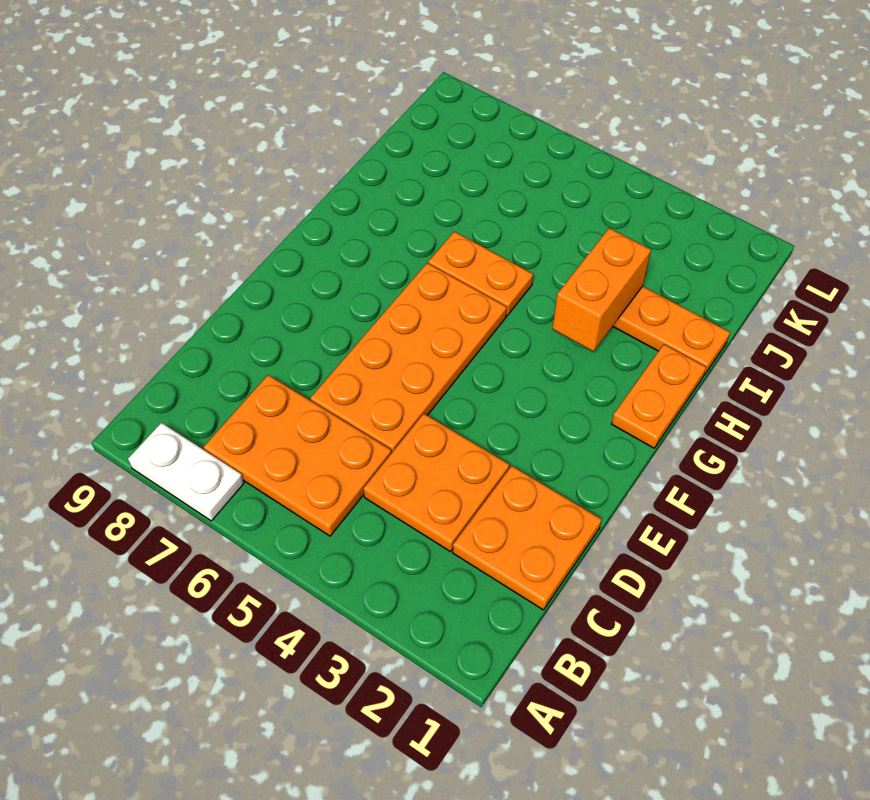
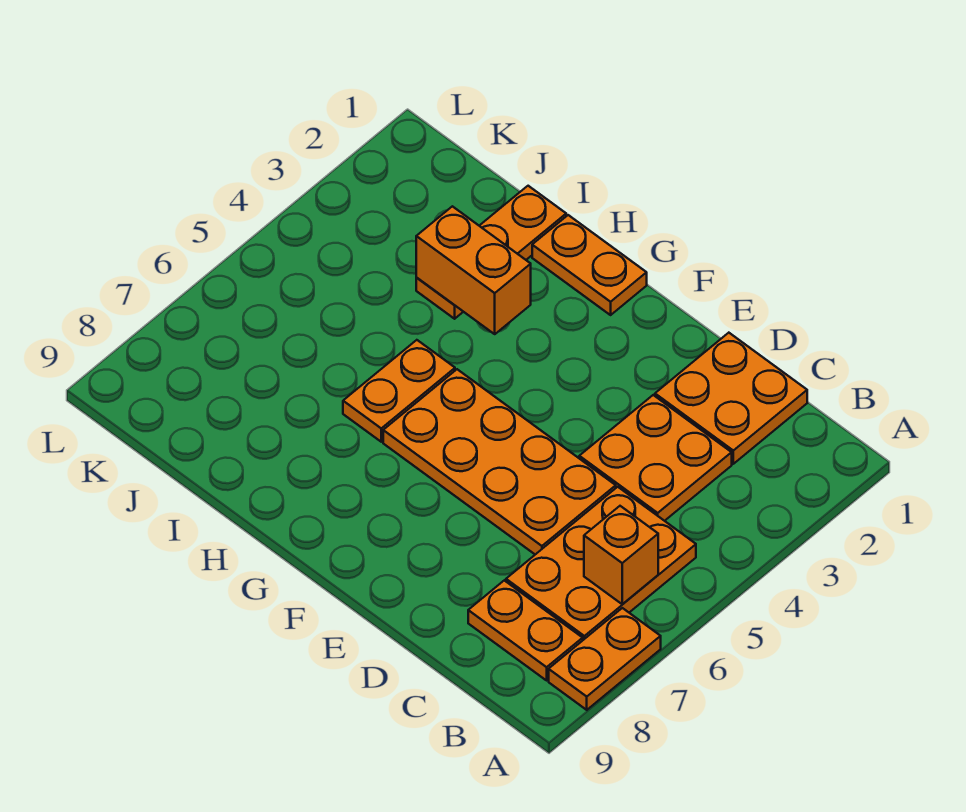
white plate A7:A8 level 1 -> orange plate A7:A8 level 1
none -> orange brick B6 level 2
none -> orange plate B8:C8 level 1

